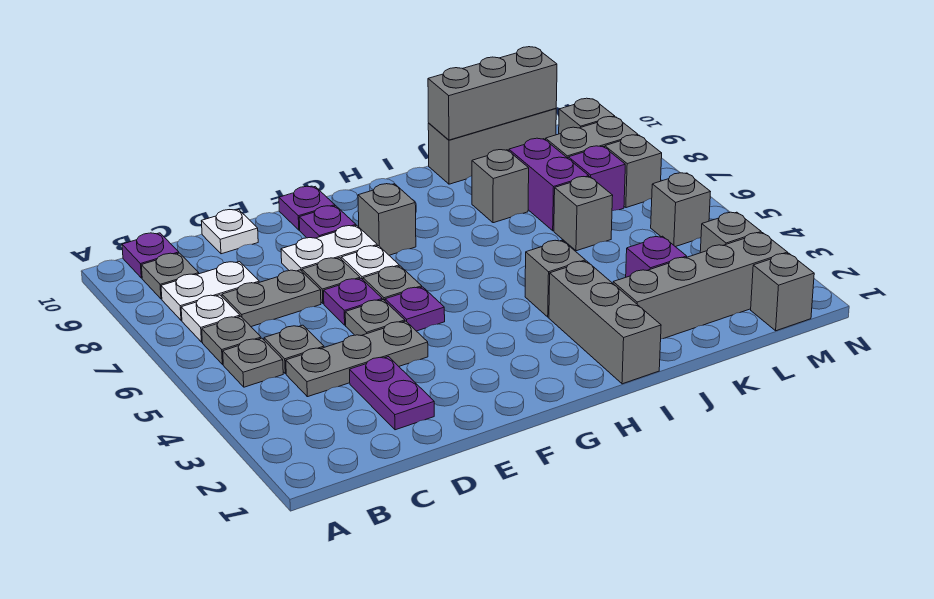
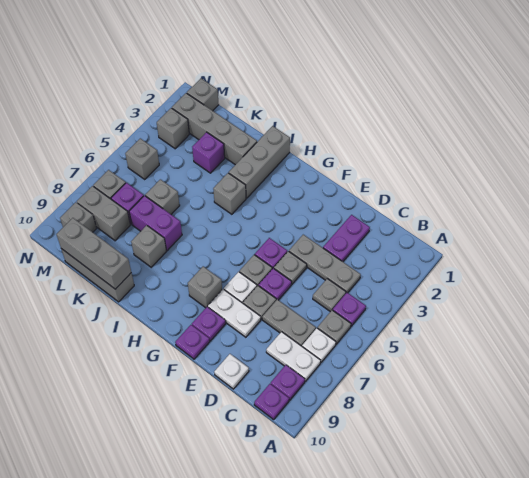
grey plate B5 level 1 -> purple plate B5 level 1
grey plate B9 level 1 -> purple plate B9 level 1
purple brick K7:K8 level 1 -> purple brick J7:K7 level 1

